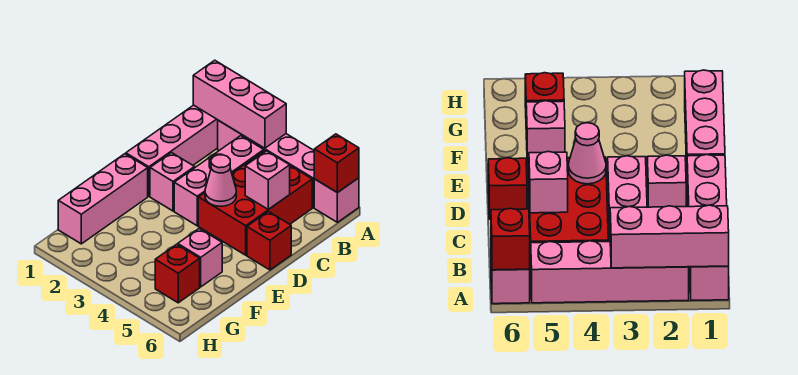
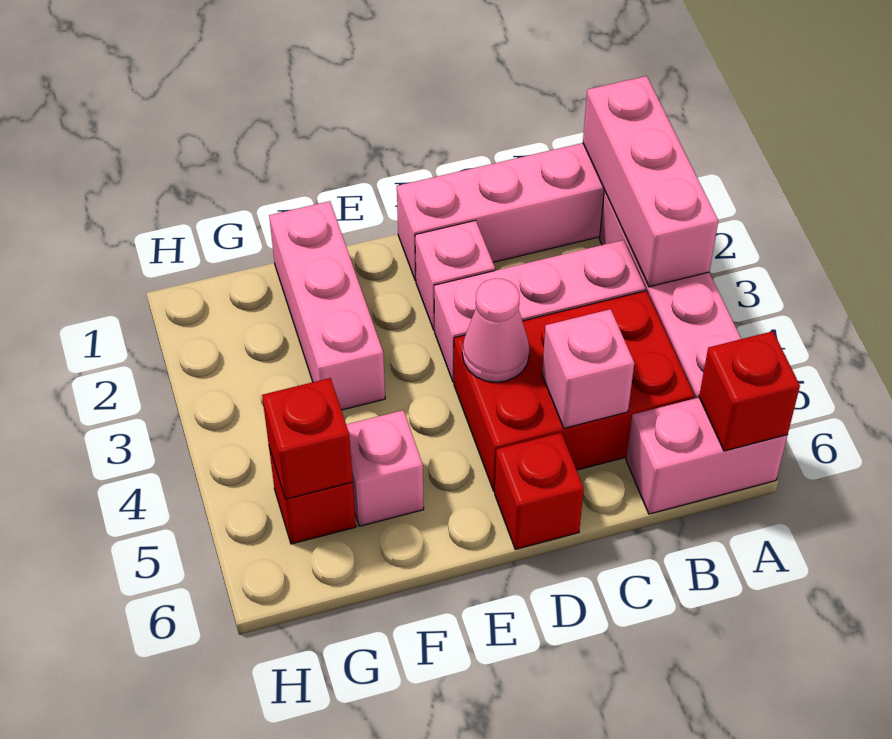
pink brick A6 level 1 -> pink brick A6:B6 level 1
pink brick E1:G1 level 1 -> pink brick F1:F3 level 1
none -> red brick G5 level 2

